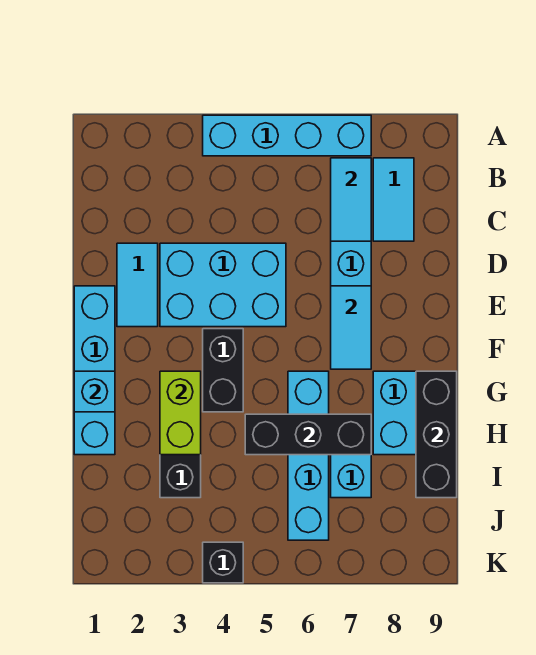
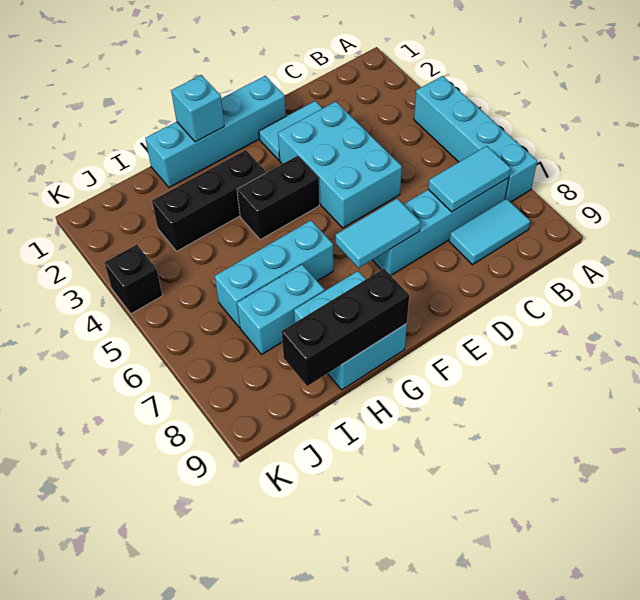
lime brick G3:H3 level 2 -> none
cyan brick G6:J6 level 1 -> cyan brick G6:I6 level 1
black brick H5:H7 level 2 -> none

